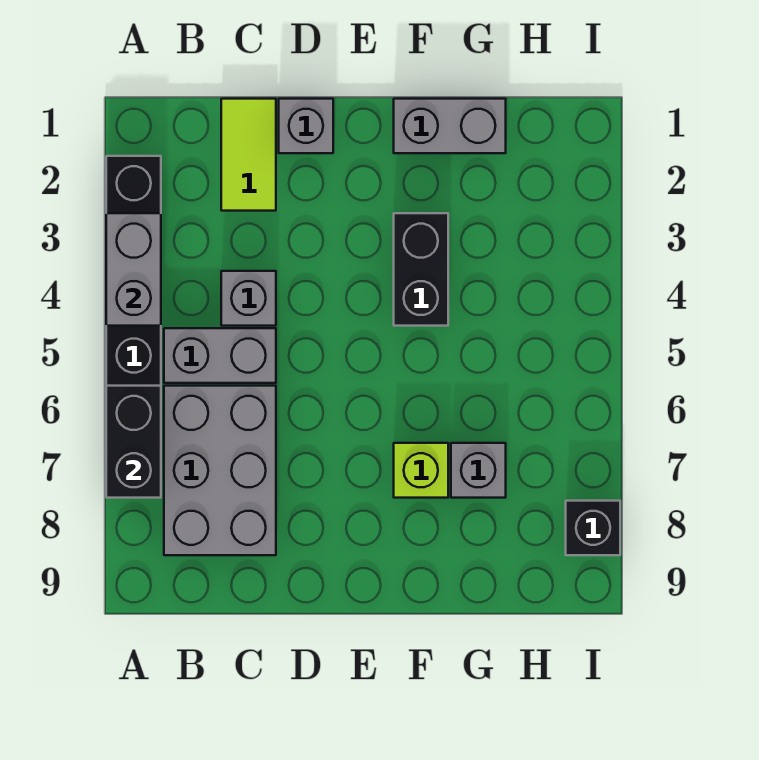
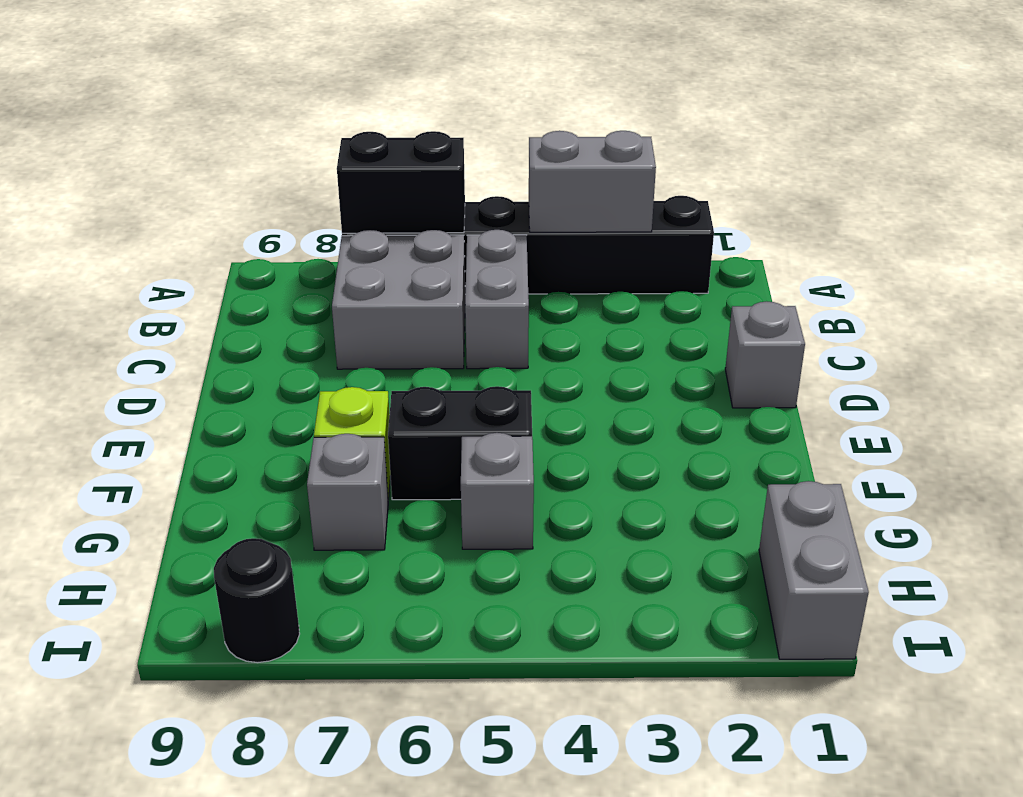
grey brick B6:C8 level 1 -> grey brick B6:C7 level 1
lime tile C1:C2 level 1 -> none
grey brick C4 level 1 -> grey brick G5 level 1
grey brick F1:G1 level 1 -> grey brick H1:I1 level 1
black brick F3:F4 level 1 -> black brick F5:F6 level 1
black brick I8 level 1 -> black round brick I8 level 1

